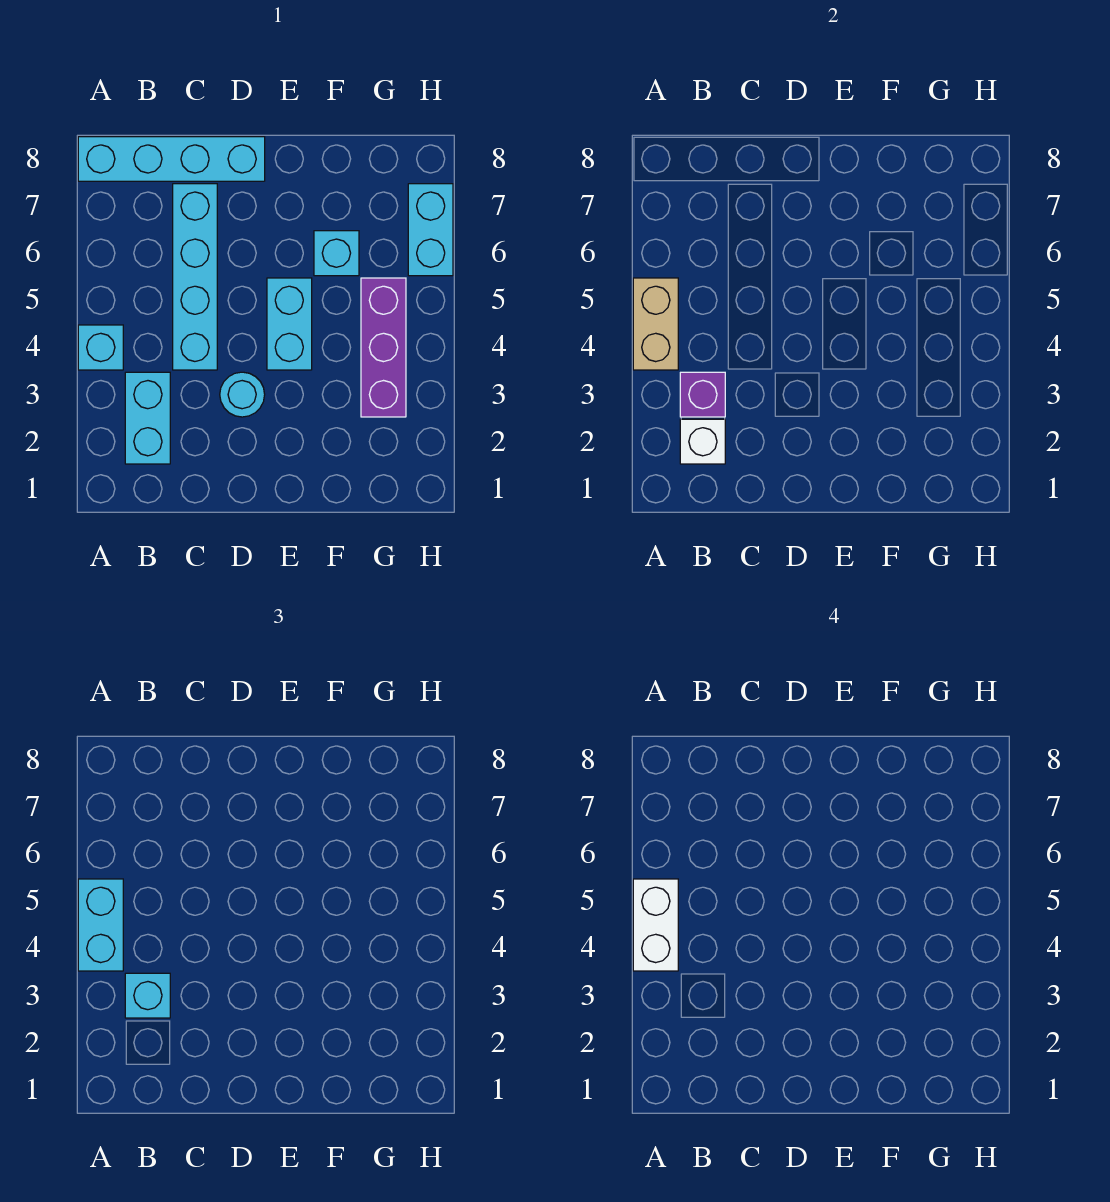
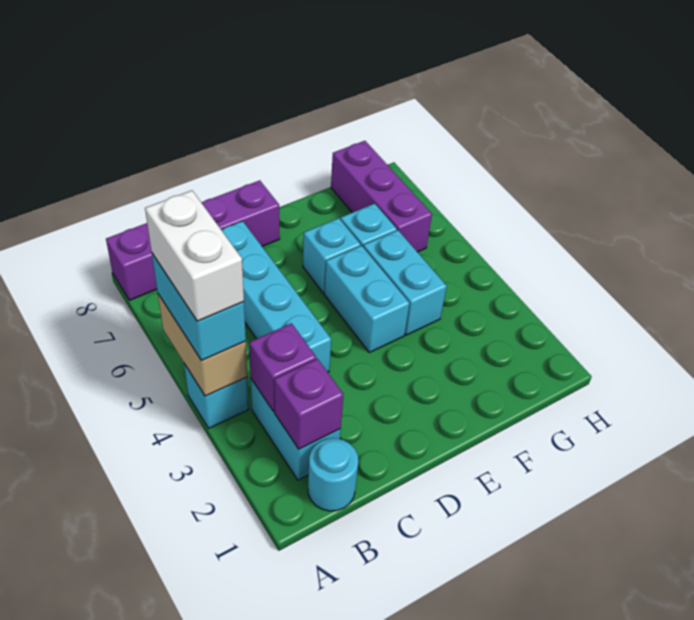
cyan brick A8:D8 level 1 -> purple brick A8:D8 level 1
white brick B2 level 2 -> purple brick B2 level 2
cyan brick B3 level 3 -> cyan brick E6 level 1
cyan round brick D3 level 1 -> cyan round brick B1 level 1
purple brick G3:G5 level 1 -> purple brick G6:G8 level 1
cyan brick H6:H7 level 1 -> cyan brick F4:F5 level 1

